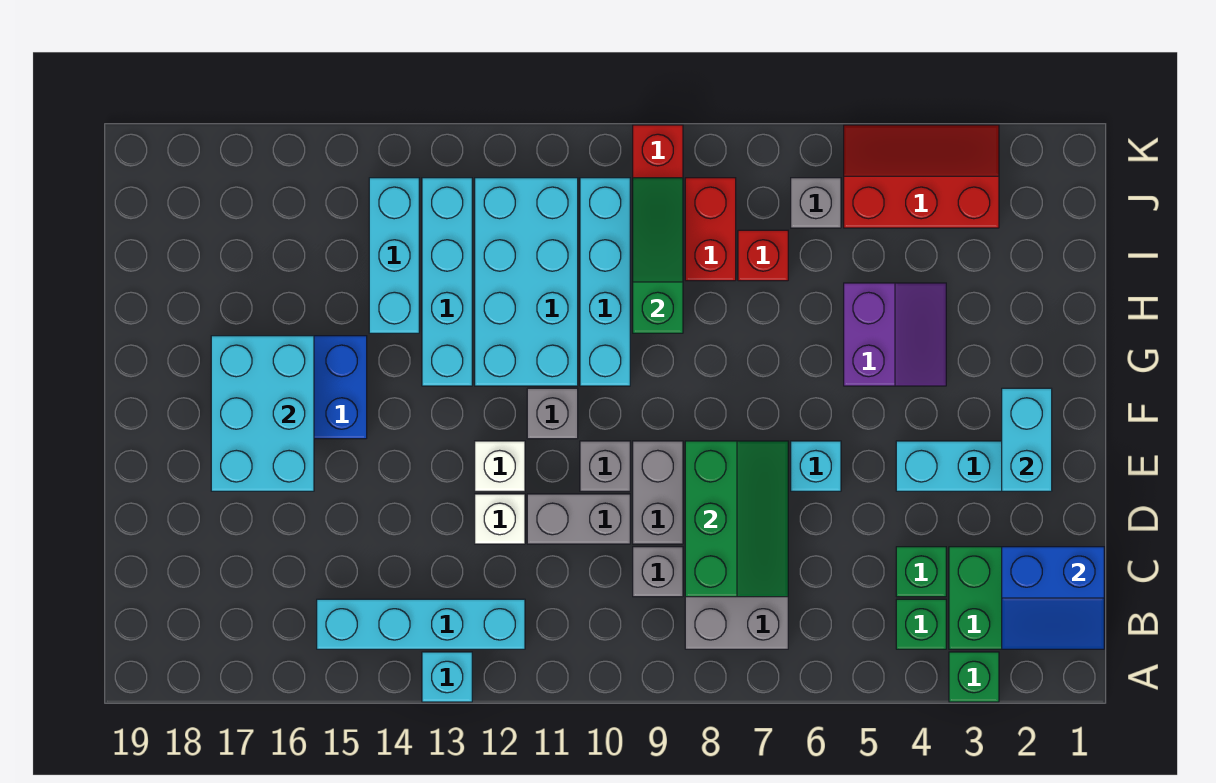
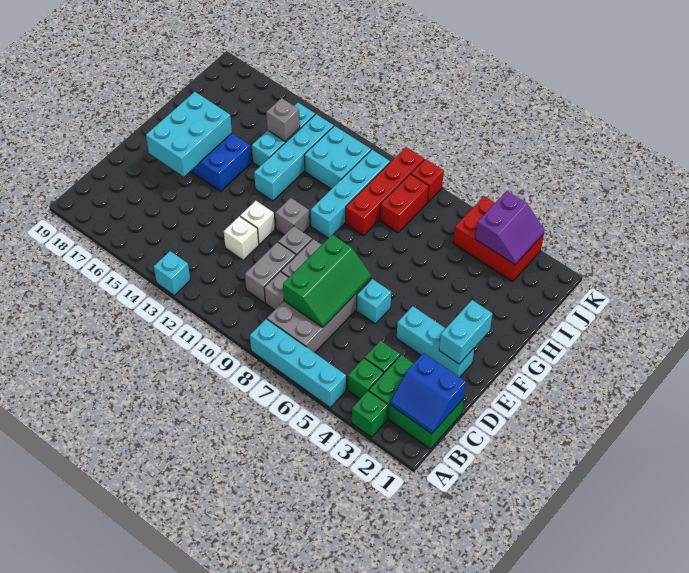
cyan brick B12:B15 level 1 -> cyan brick A5:A8 level 1
grey brick D10:D11 level 1 -> grey brick C10:D10 level 1
purple slope G4:H5 level 1 top 5 -> purple slope J3:K4 level 2 top 4
cyan brick G11:J12 level 1 -> cyan brick I11:J12 level 1
green slope H9:J9 level 2 top H -> none
red brick I7 level 1 -> red brick K8 level 1
red slope J3:K5 level 1 top J -> red brick J3:K5 level 1
grey brick J6 level 1 -> grey brick I14 level 2

